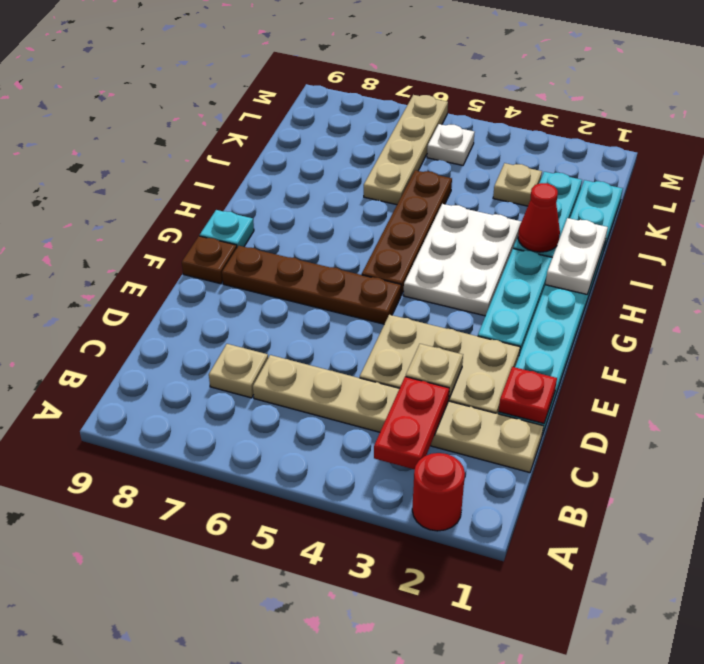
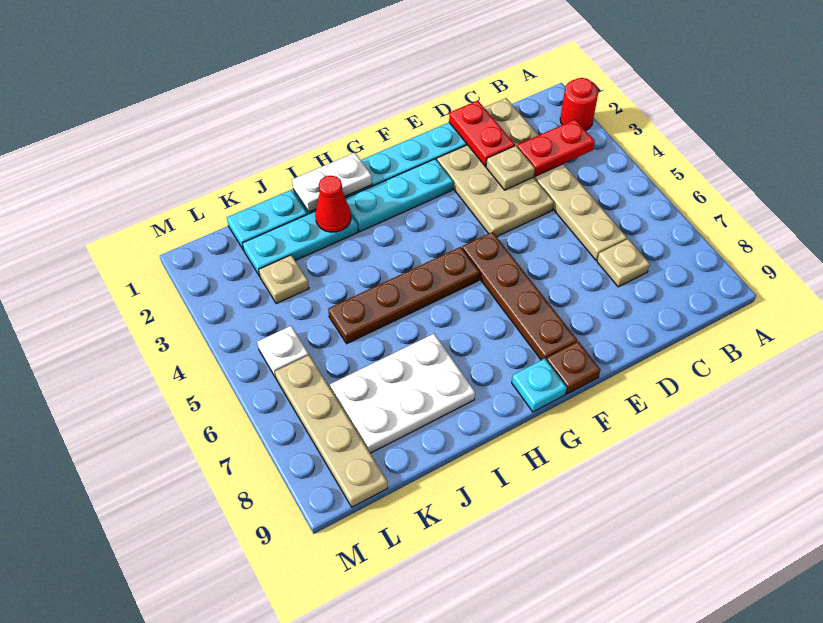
red plate D1 level 2 -> red plate D1:D2 level 2
white plate G3:I4 level 1 -> white plate I7:K8 level 1
tan plate J6:M6 level 1 -> tan plate L6:L9 level 1

